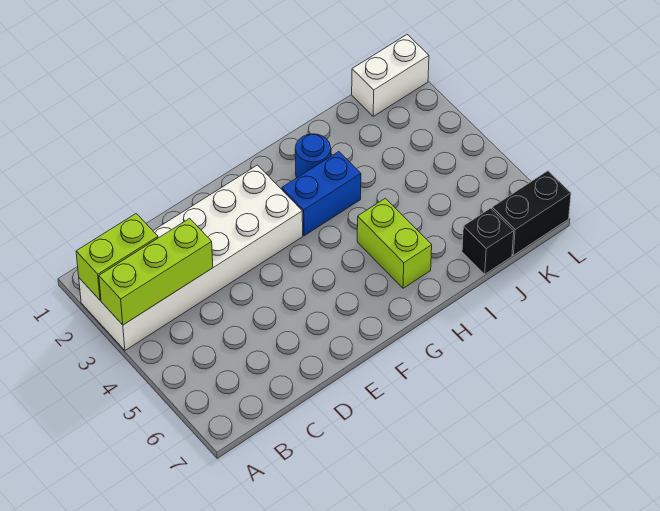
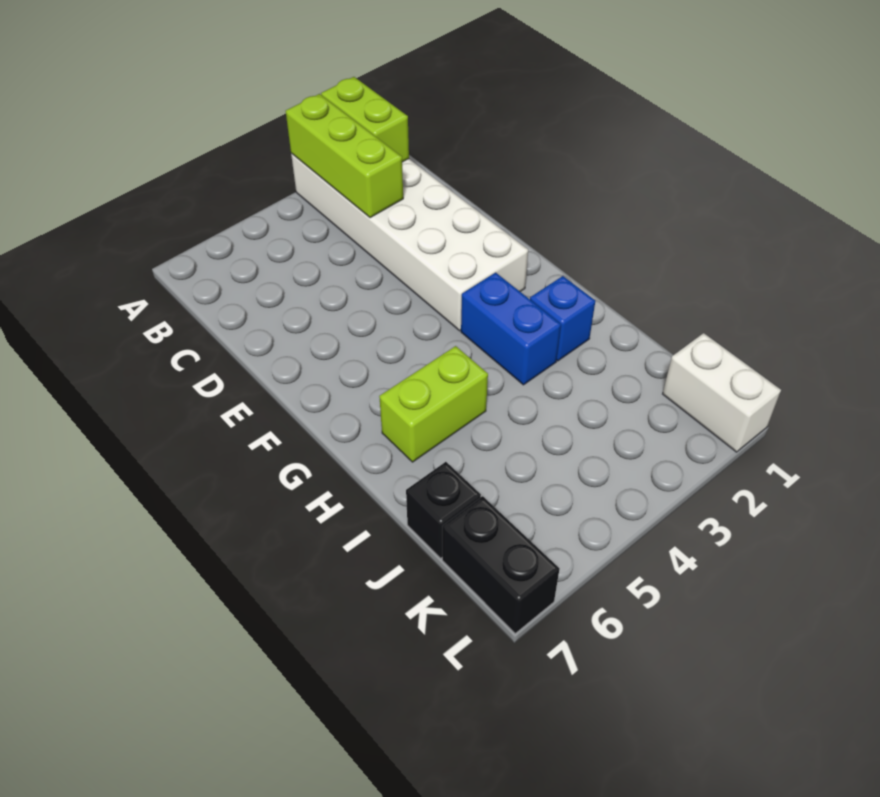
blue round brick H2 level 1 -> blue brick H2 level 1

